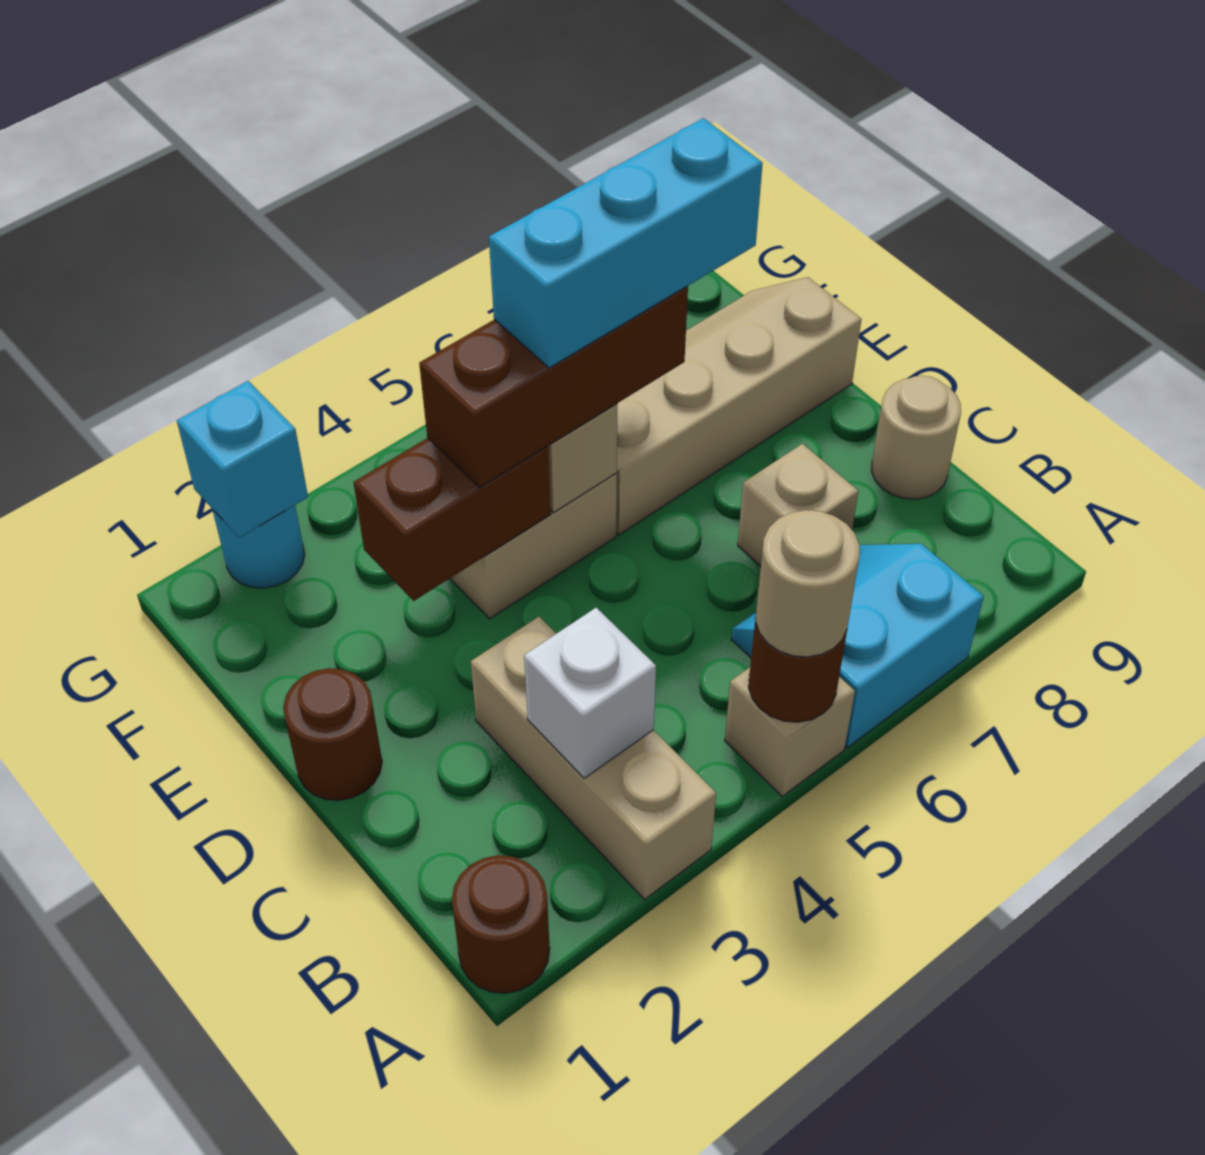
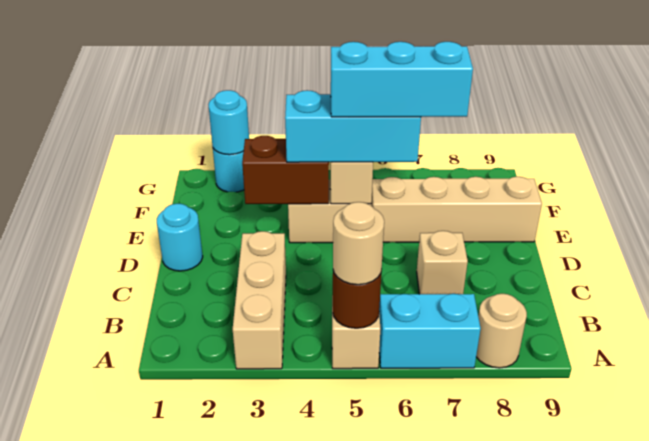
brown round brick A1 level 1 -> none
white brick B3 level 2 -> none
tan round brick C9 level 1 -> tan round brick A8 level 1
brown round brick D1 level 1 -> cyan round brick D1 level 1
brown brick E4:E6 level 3 -> cyan brick E4:E6 level 3
cyan brick G2 level 2 -> cyan round brick G2 level 2

